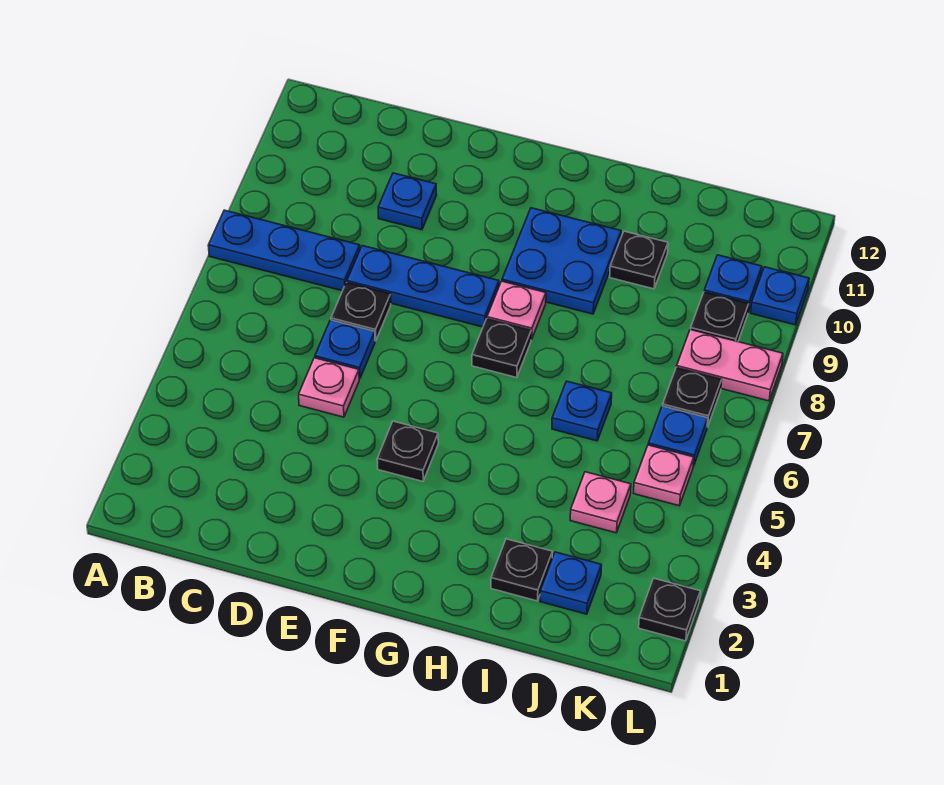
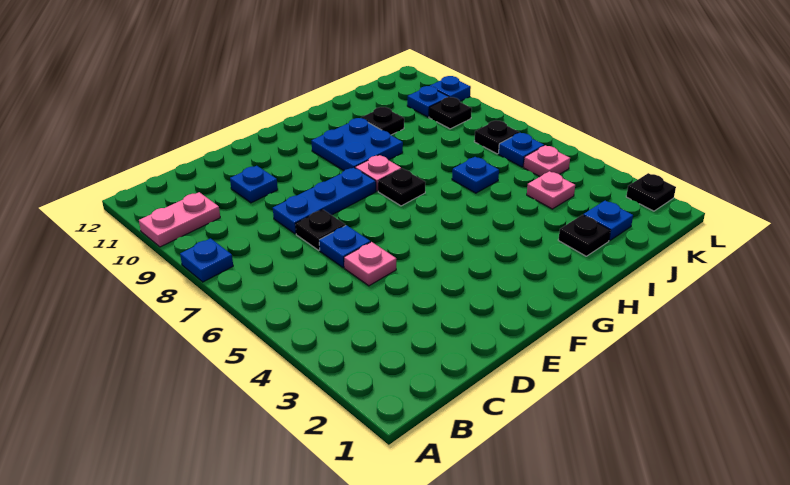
blue plate A8:C8 level 1 -> blue plate A8 level 1
black plate F4 level 1 -> none
pink plate K8:L8 level 1 -> pink plate A10:B10 level 1

